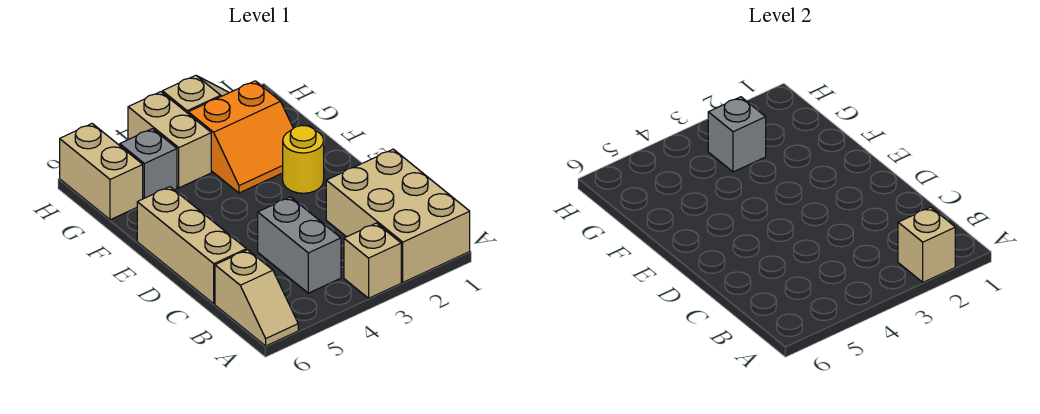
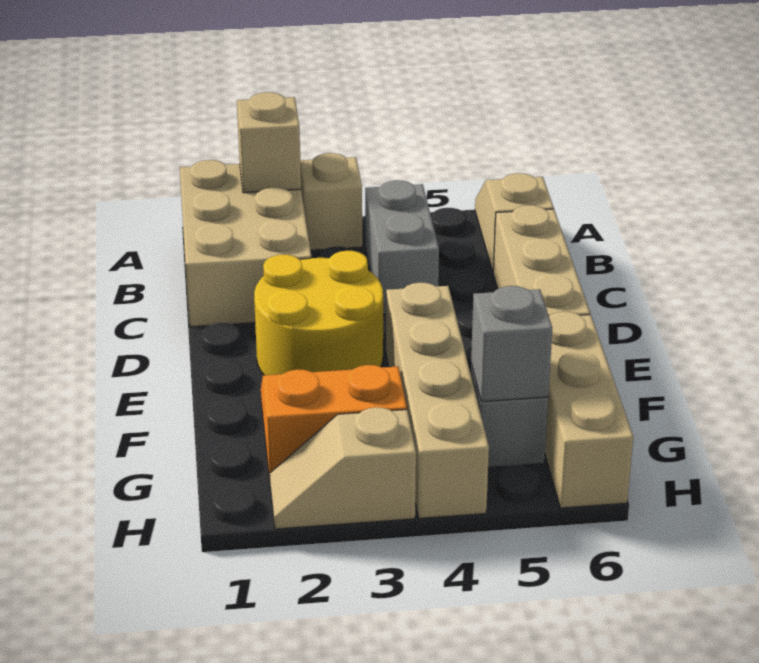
yellow round brick E2 level 1 -> yellow round brick D2:E3 level 1
grey brick G3 level 2 -> grey brick G5 level 2
tan brick G4:H4 level 1 -> tan brick E4:H4 level 1
tan brick G6:H6 level 1 -> tan brick F6:H6 level 1

